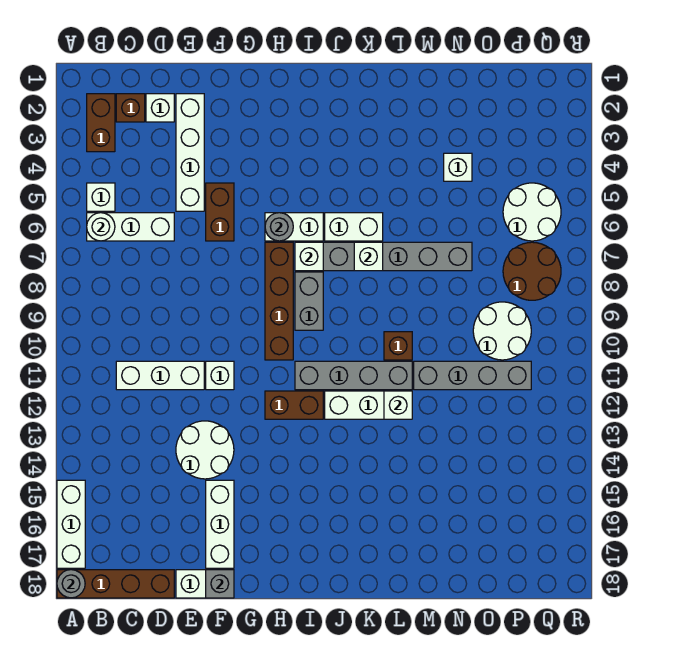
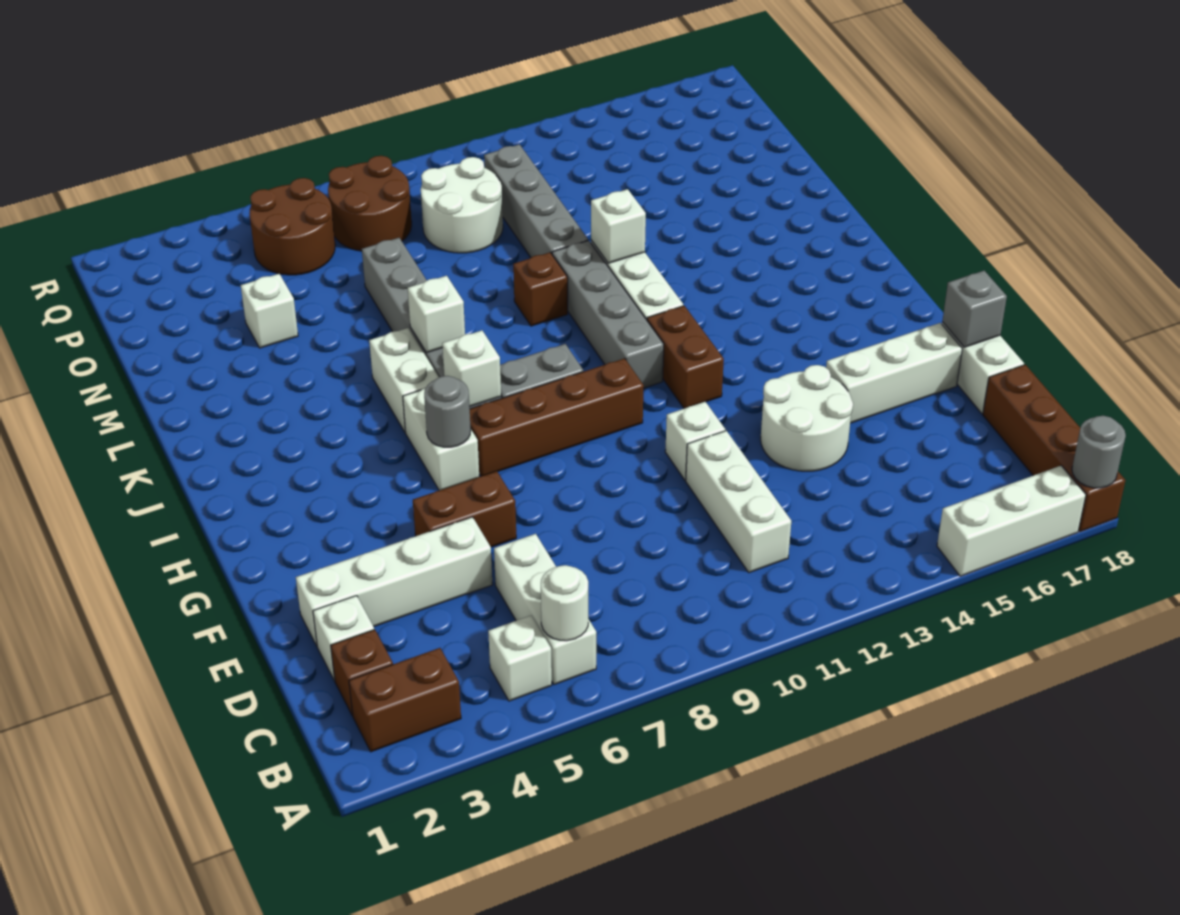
white round brick P5:Q6 level 1 -> brown round brick P5:Q6 level 1

